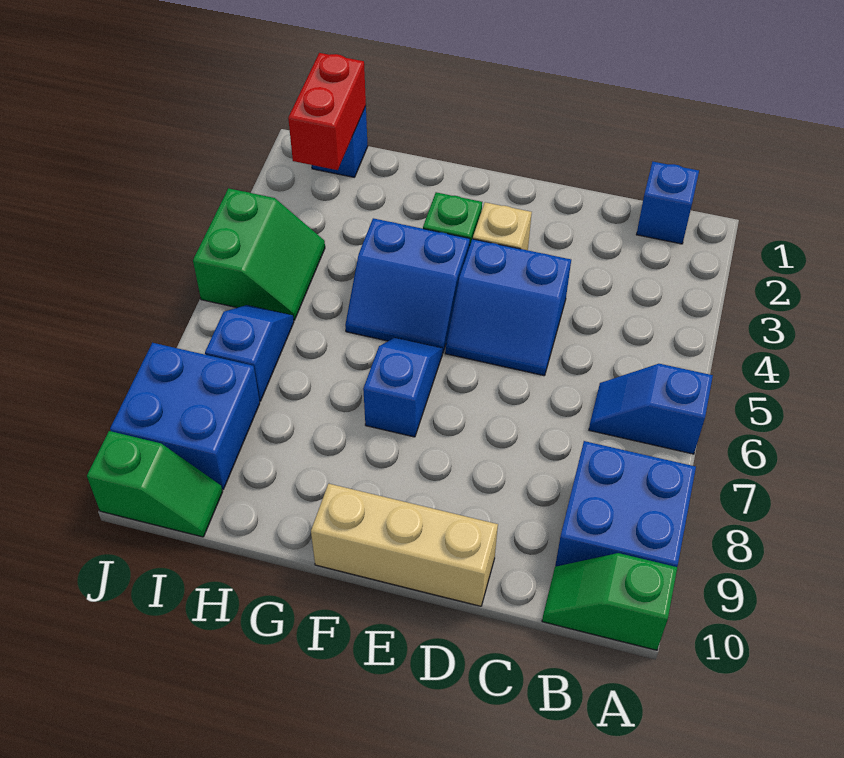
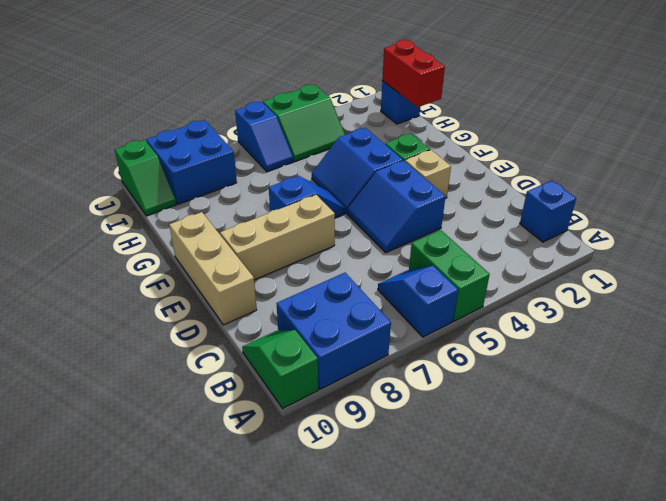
none -> green brick A5:B5 level 1
none -> tan brick E7:E9 level 1
red brick I1:I2 level 2 -> red brick H1:I1 level 2
blue slope I6:I7 level 1 top 7 -> blue slope I6:J6 level 1 top J

